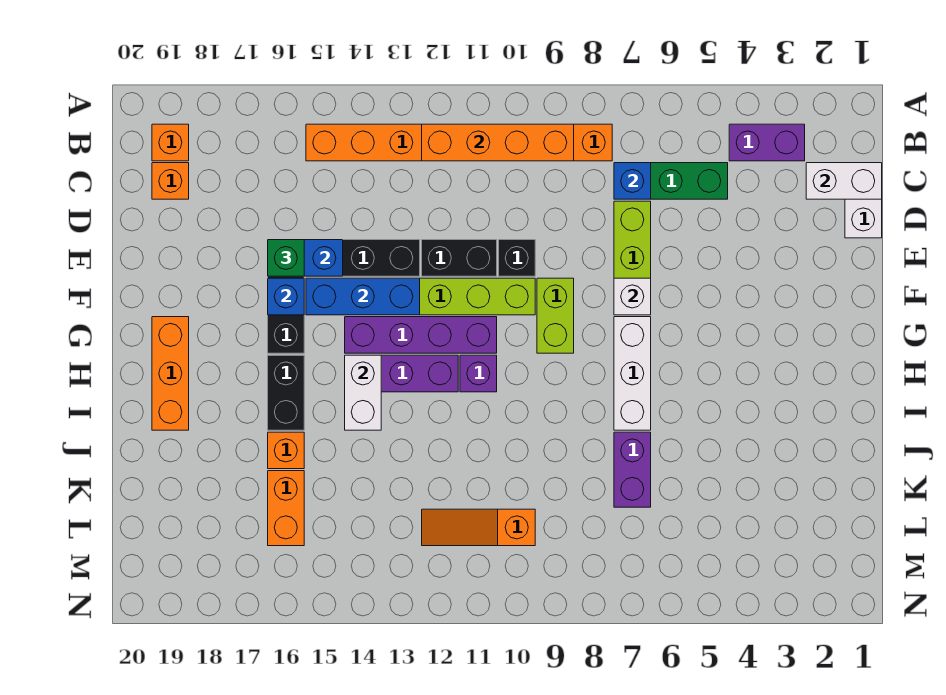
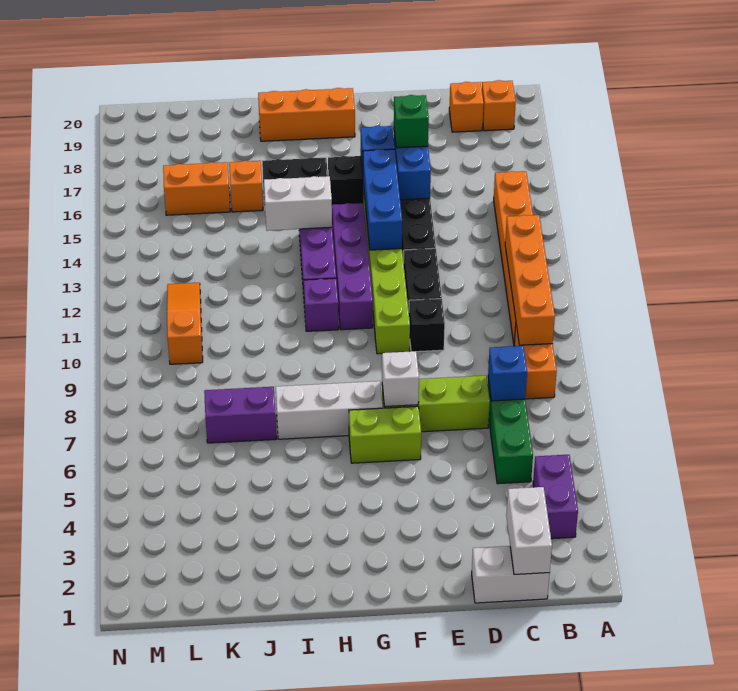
lime brick F9:G9 level 1 -> lime brick F6:G6 level 1

